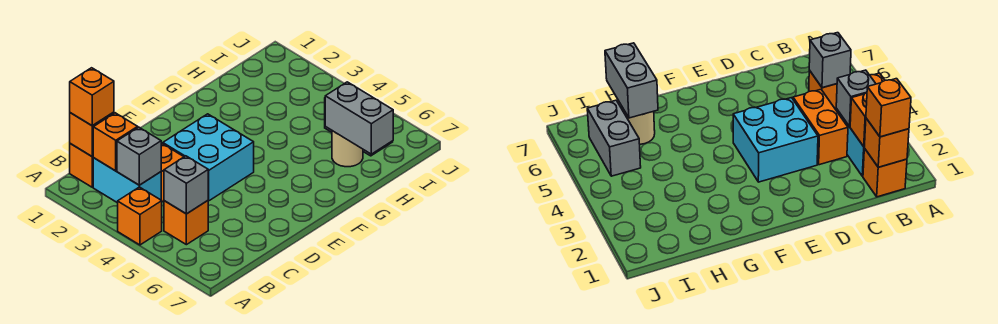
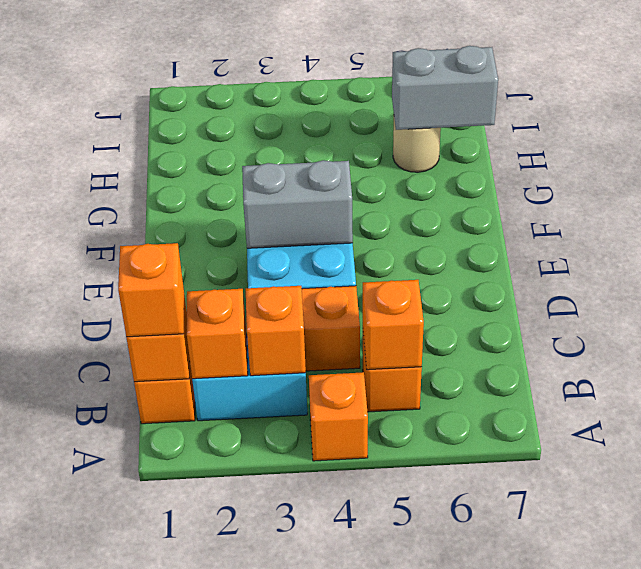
grey brick B3 level 2 -> orange brick B3 level 2
grey brick B5 level 2 -> orange brick B5 level 2
grey brick I5:I6 level 1 -> grey brick E3:E4 level 2

